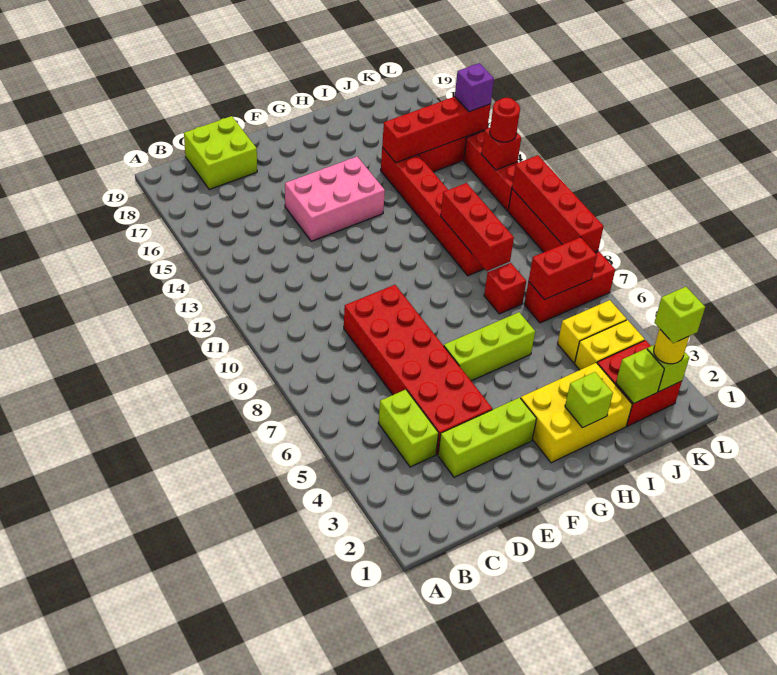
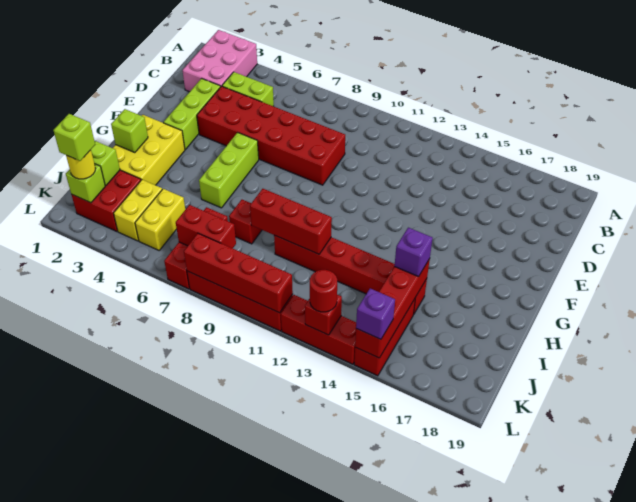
lime brick C18:D19 level 1 -> none
pink brick E14:G15 level 1 -> pink brick A2:C3 level 1
none -> purple brick I15 level 3
red brick J7:K7 level 2 -> red brick K7:K8 level 2

